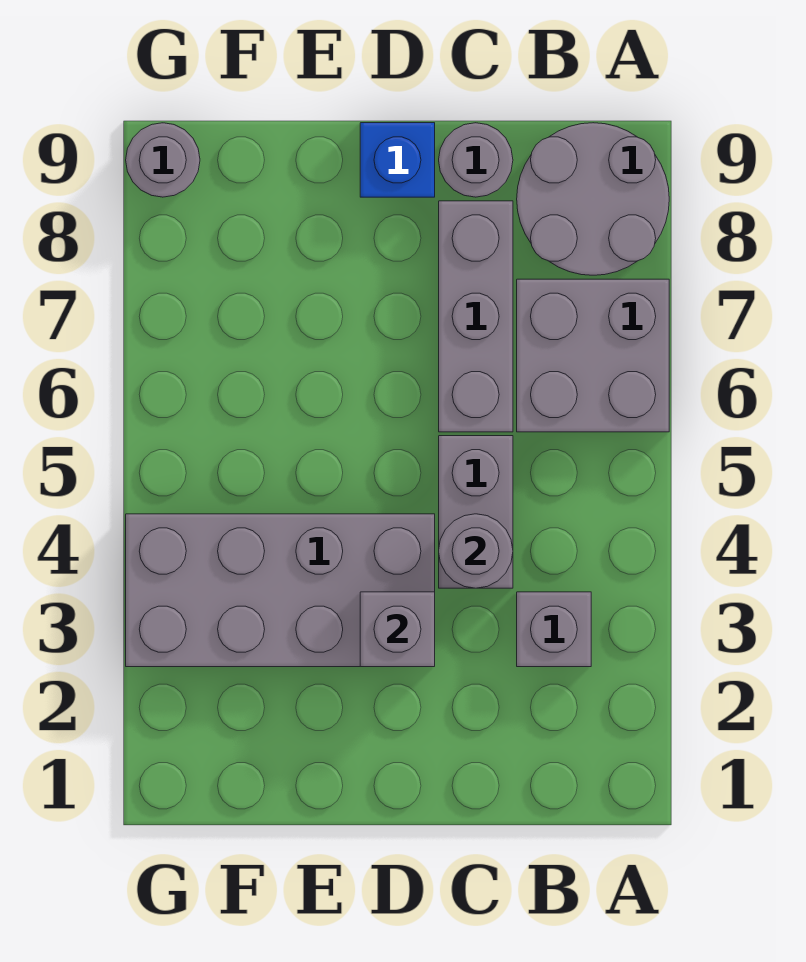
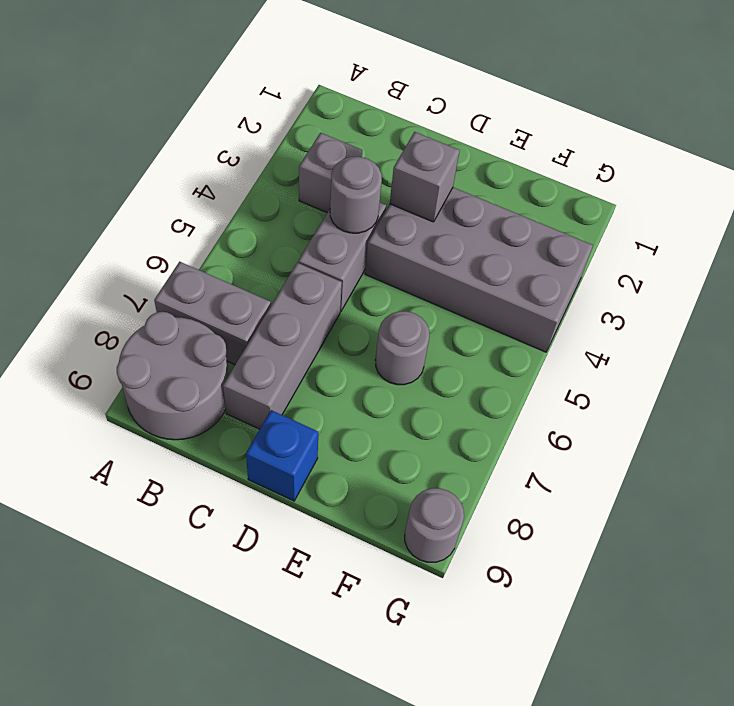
grey brick A6:B7 level 1 -> grey brick A7:B7 level 1
grey round brick C9 level 1 -> grey round brick E6 level 1

